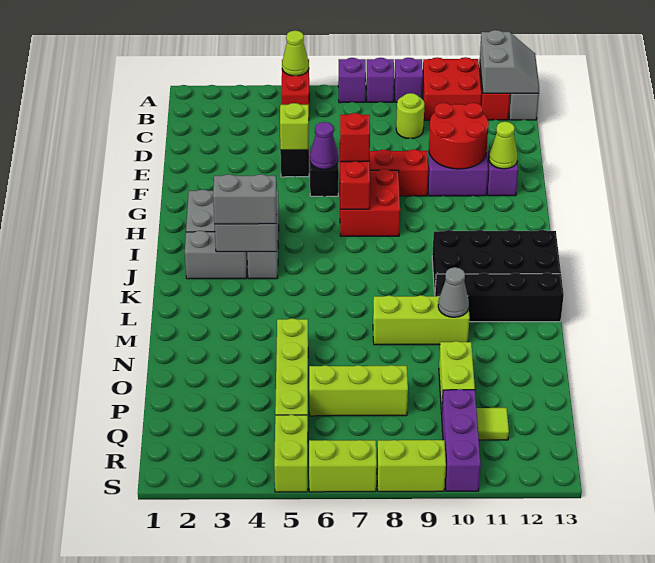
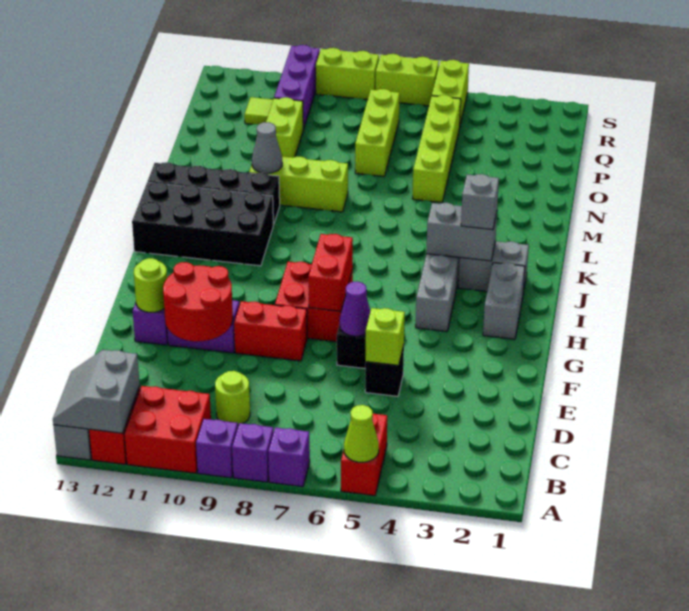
lime cone F12 level 2 -> lime round brick F12 level 2
red brick G7 level 3 -> none
grey brick J3:J4 level 3 -> grey brick J3 level 3
lime brick P6:P8 level 1 -> lime brick O7:Q7 level 1

